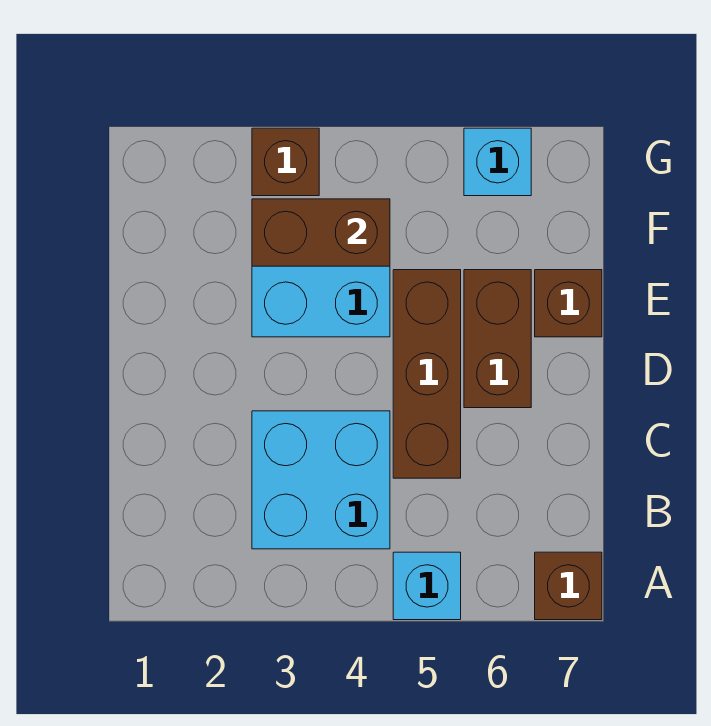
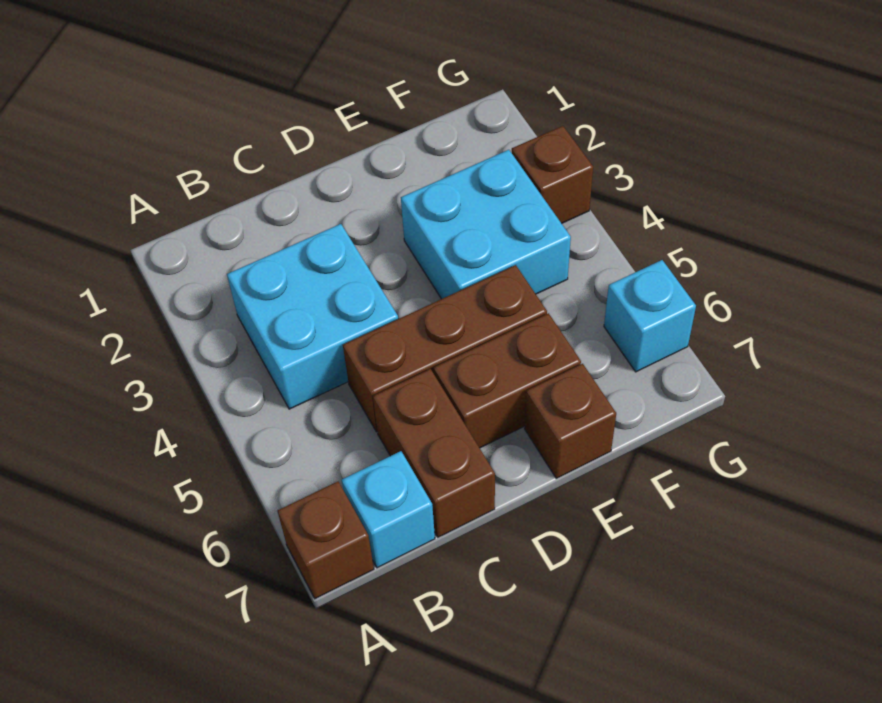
cyan brick A5 level 1 -> cyan brick B7 level 1
brown brick F3:F4 level 2 -> brown brick C6:C7 level 1

